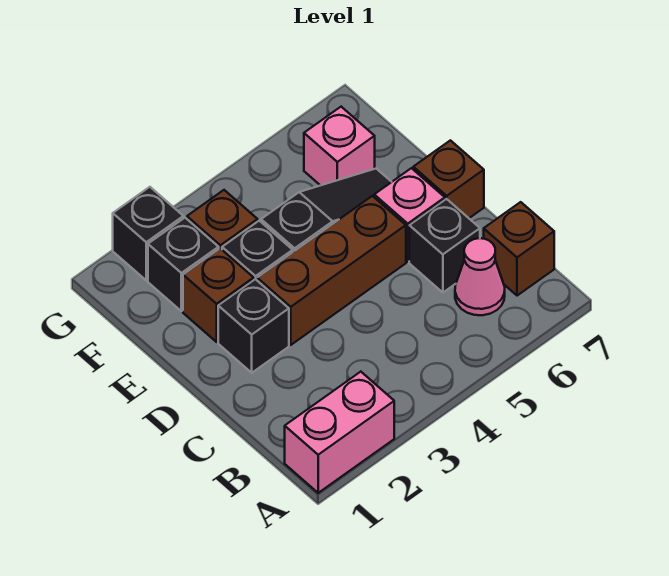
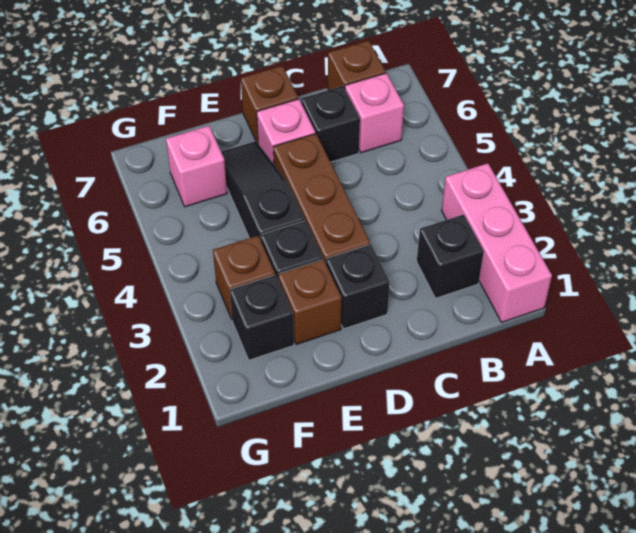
pink brick A1:A2 level 1 -> pink brick A1:A3 level 1
pink cone B6 level 1 -> pink brick B6 level 1
black brick G2 level 1 -> black brick B2 level 1

